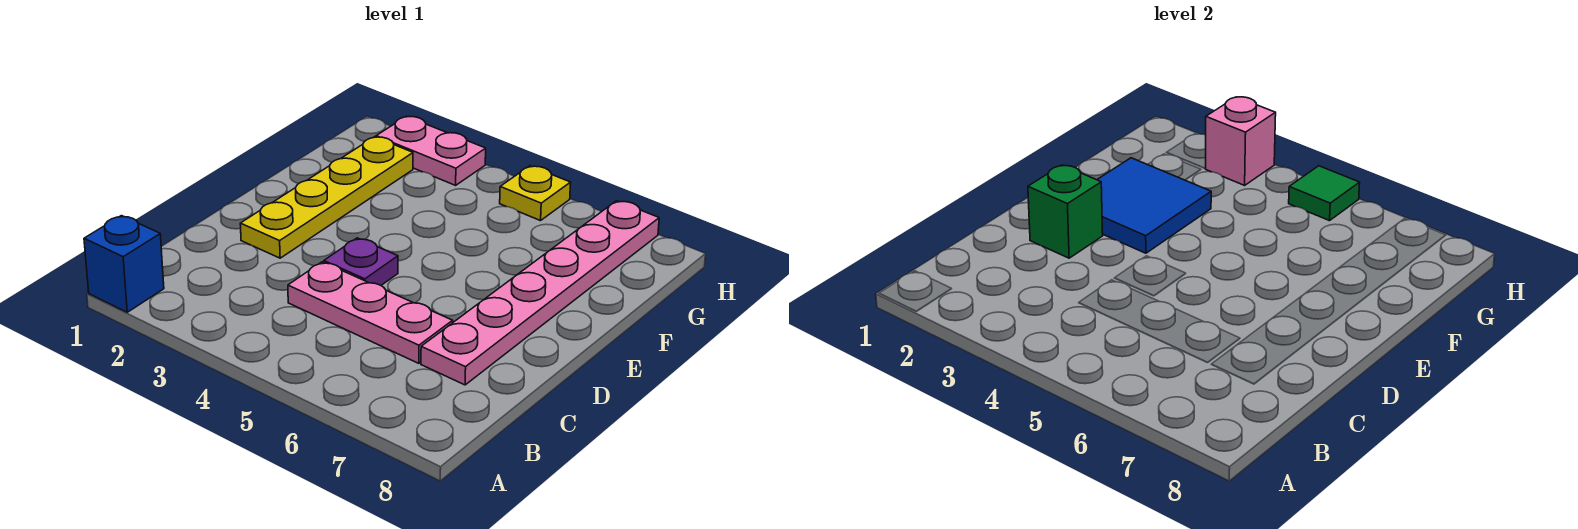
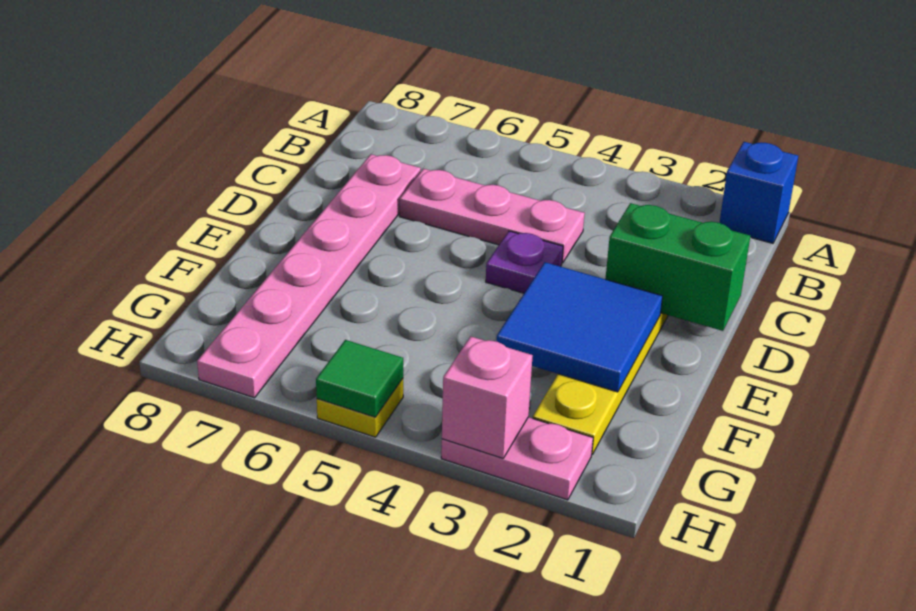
green brick D2 level 2 -> green brick D1:D2 level 2

